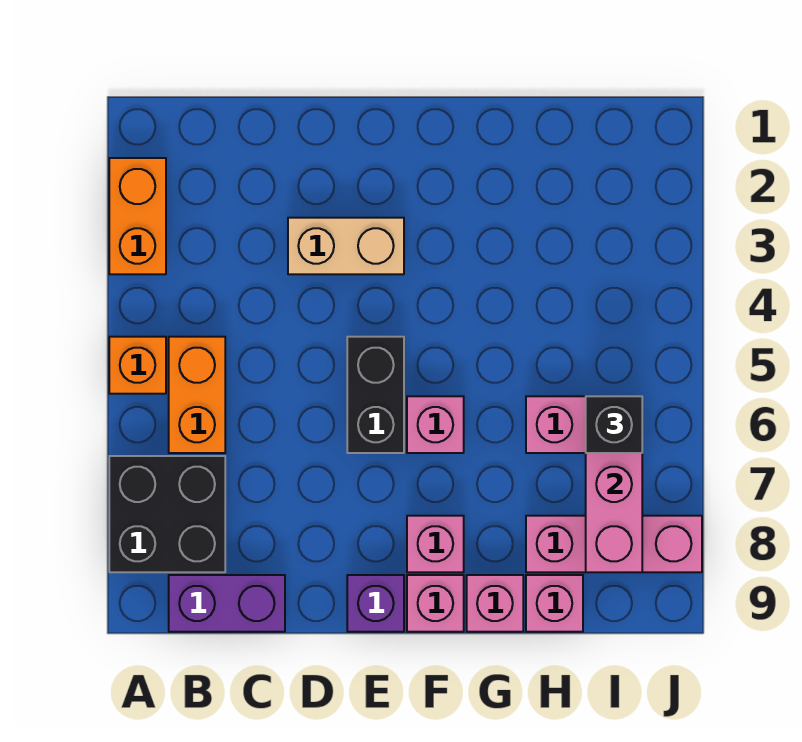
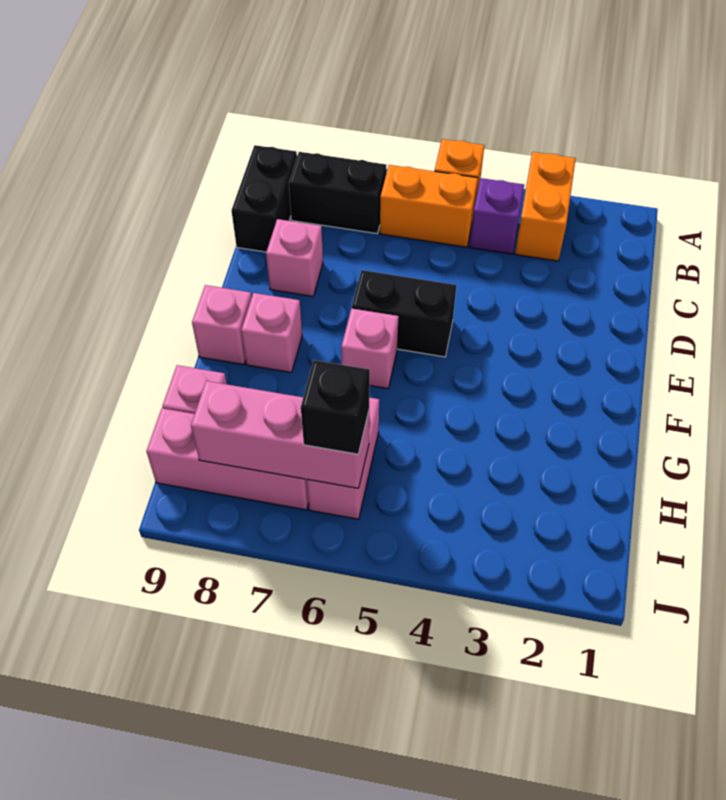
orange brick A2:A3 level 1 -> orange brick A3:B3 level 1
black brick A7:B8 level 1 -> black brick B7:B8 level 1
purple brick B9:C9 level 1 -> black brick B9:C9 level 1
tan brick D3:E3 level 1 -> none
purple brick E9 level 1 -> purple brick B4 level 1
pink brick G9 level 1 -> pink brick D8 level 1
pink brick H8:J8 level 1 -> pink brick I7:I9 level 1

